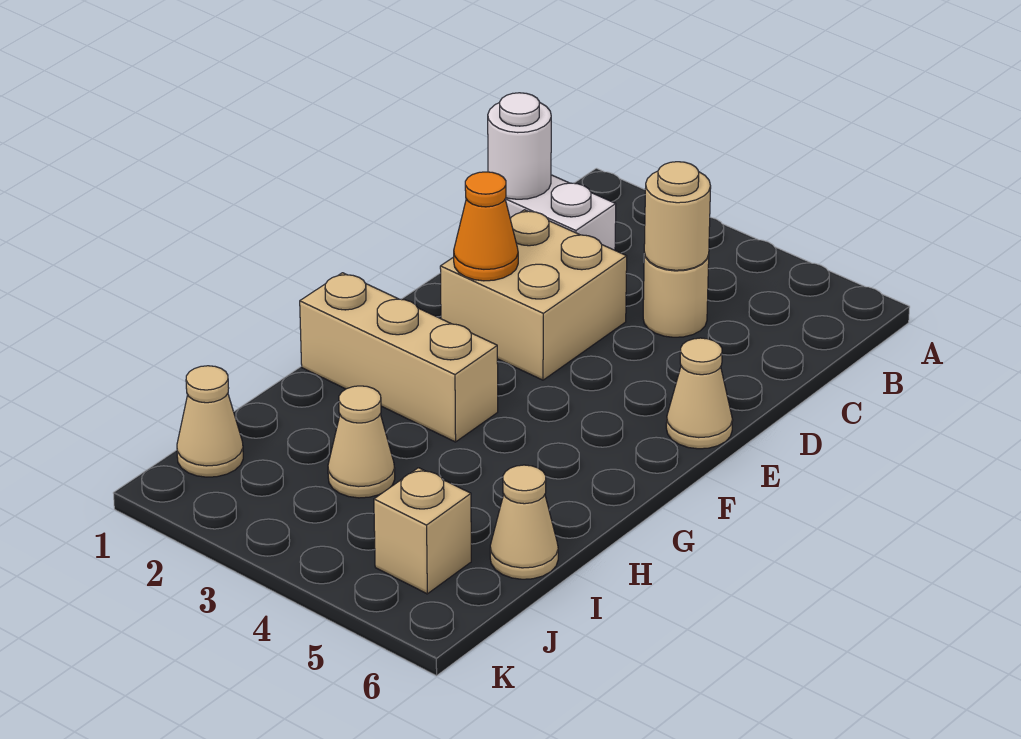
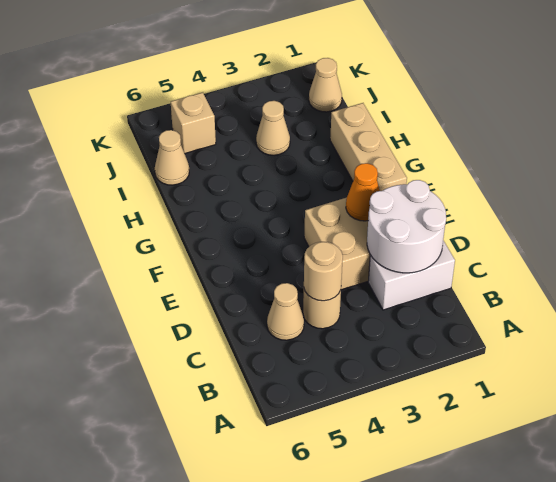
white round brick C1 level 2 -> white round brick C1:D2 level 2
tan cone E6 level 1 -> tan cone C5 level 1
tan brick G1:G3 level 1 -> tan brick F1:H1 level 1

